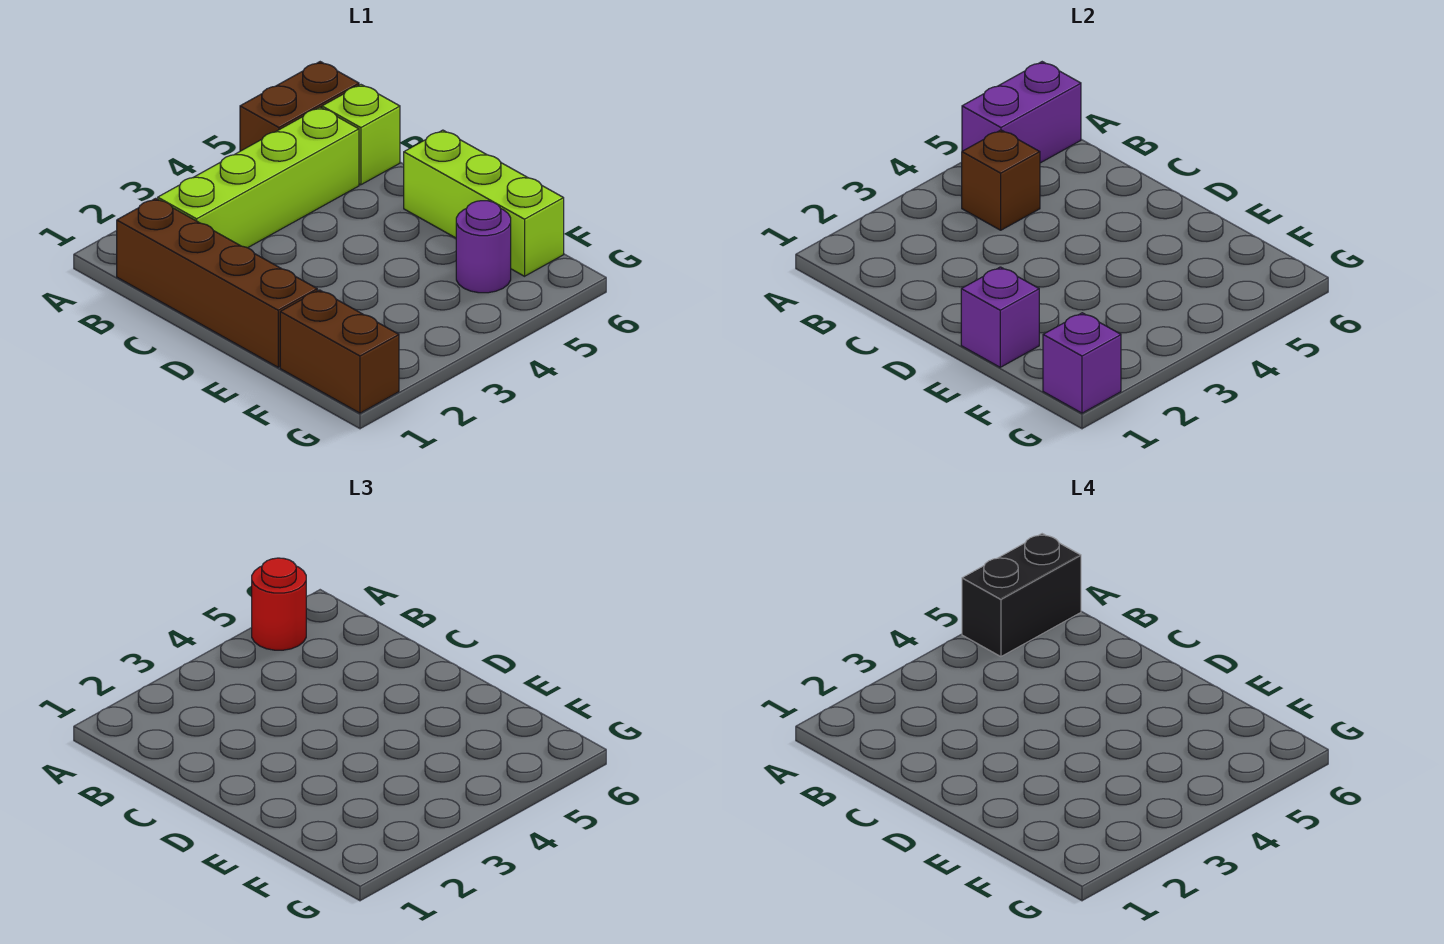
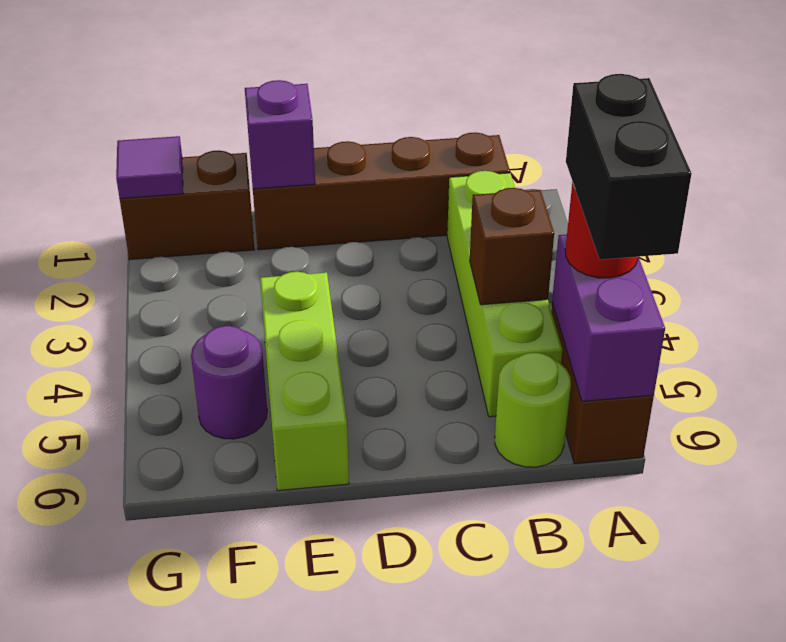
lime brick B6 level 1 -> lime round brick B6 level 1
lime brick D6:F6 level 1 -> lime brick E4:E6 level 1
purple brick G1 level 2 -> purple tile G1 level 2

